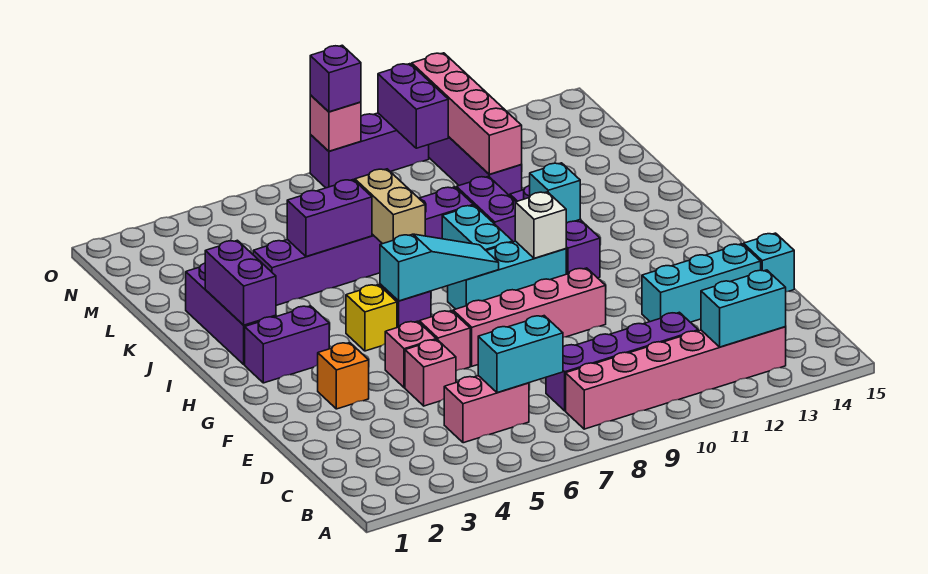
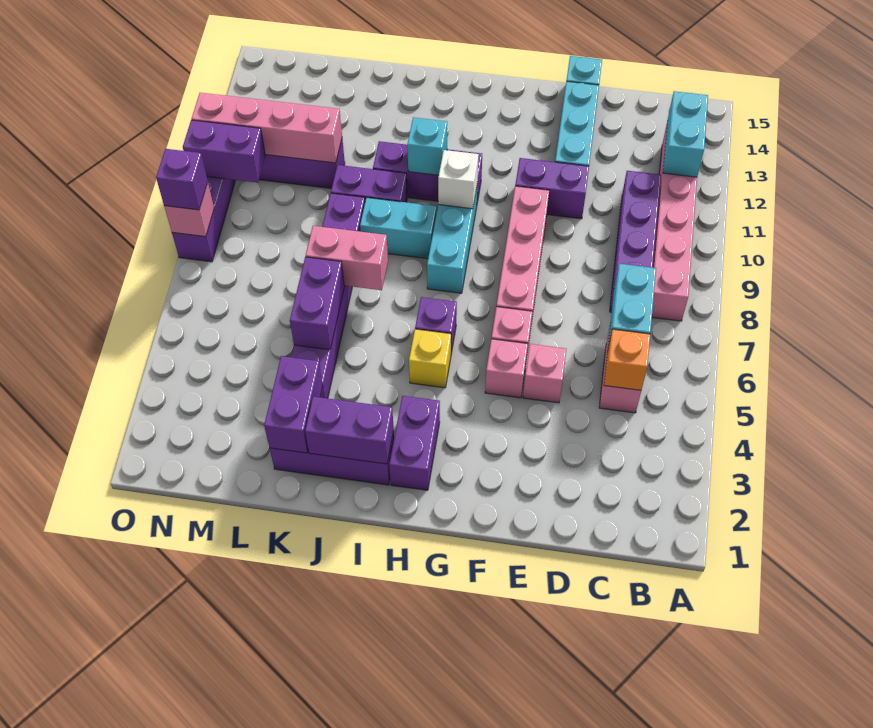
none -> purple brick E11:F11 level 1
orange brick F3 level 1 -> orange brick C5 level 2
cyan slope H6:H8 level 2 top 6 -> none
tan brick J7:K7 level 2 -> pink brick J7:K7 level 2
none -> purple brick K2:K3 level 2

